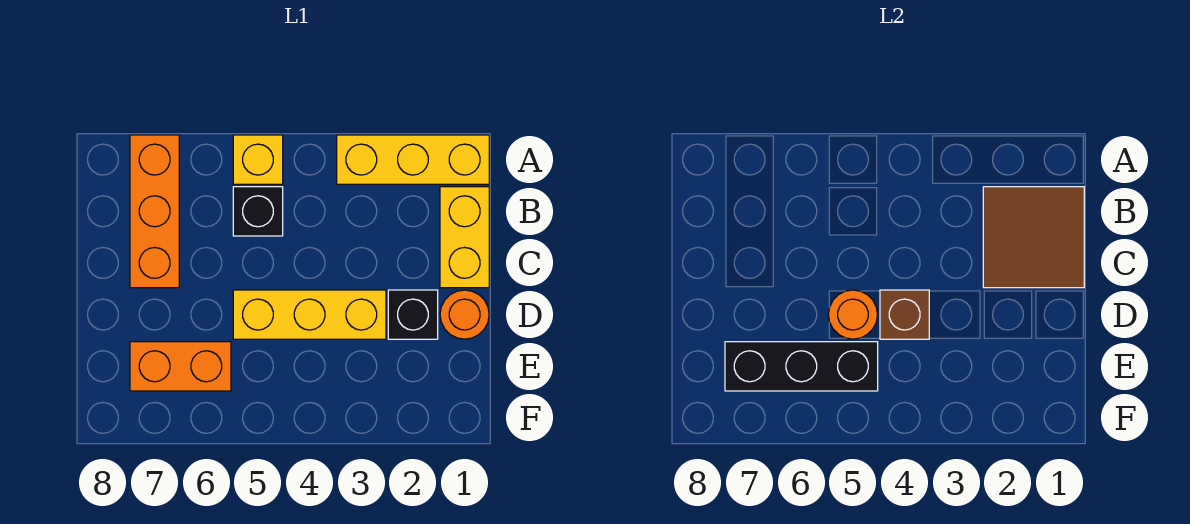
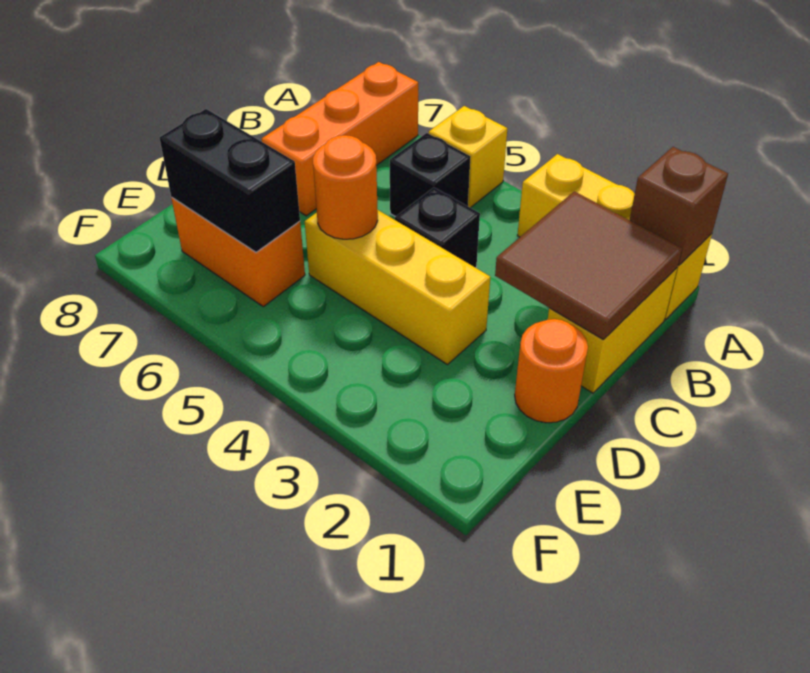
black brick D2 level 1 -> black brick C4 level 1
brown brick D4 level 2 -> brown brick A1 level 2
black brick E5:E7 level 2 -> black brick E6:E7 level 2

